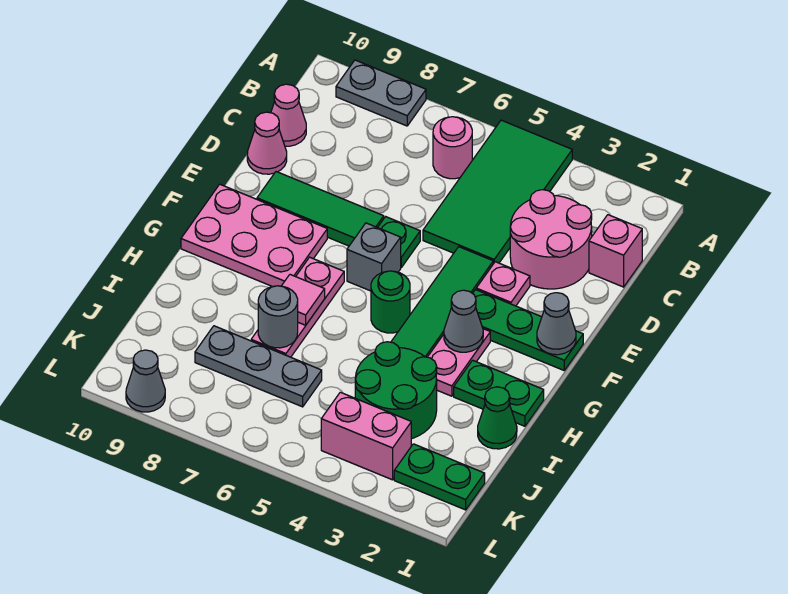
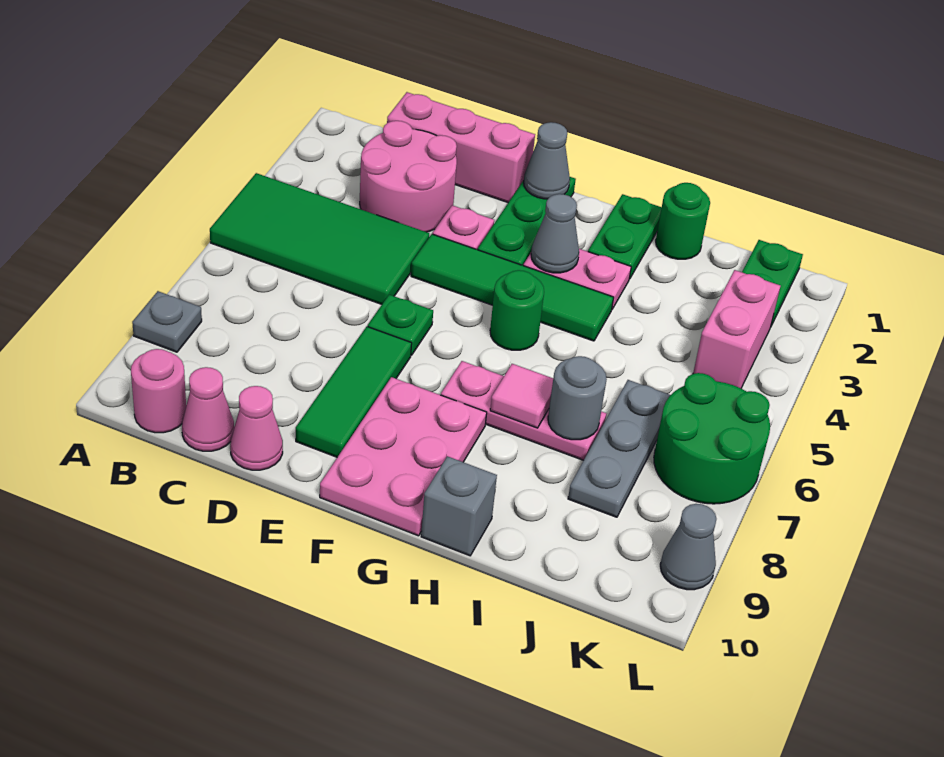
grey plate A8:A9 level 1 -> grey plate A8 level 1
pink round brick B6 level 1 -> pink round brick B10 level 1
pink brick C1 level 1 -> pink brick C1:E1 level 1
grey brick F6 level 1 -> grey brick H10 level 1
green cone I1 level 1 -> green round brick I1 level 1
green round brick I3:J4 level 1 -> green round brick K6:L7 level 1

